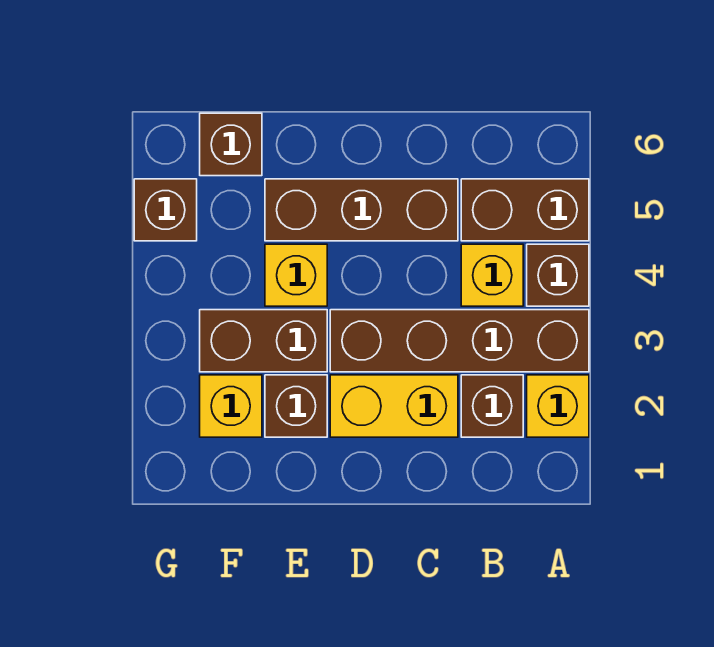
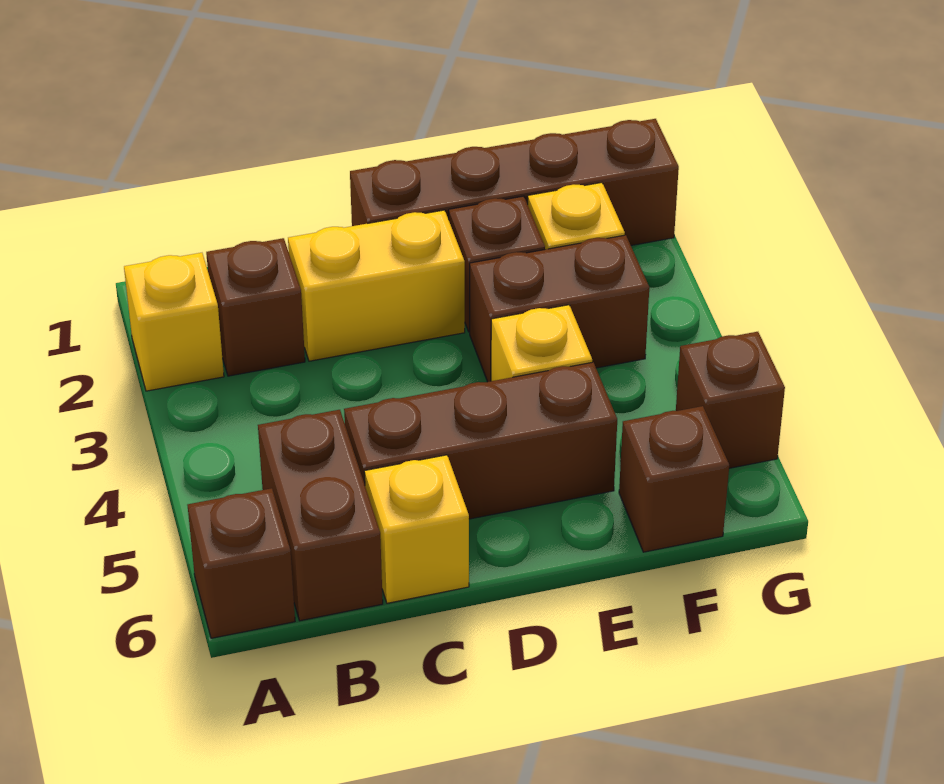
brown brick A3:D3 level 1 -> brown brick D1:G1 level 1
brown brick A4 level 1 -> brown brick A6 level 1
brown brick A5:B5 level 1 -> brown brick B5:B6 level 1
yellow brick B4 level 1 -> yellow brick C6 level 1

